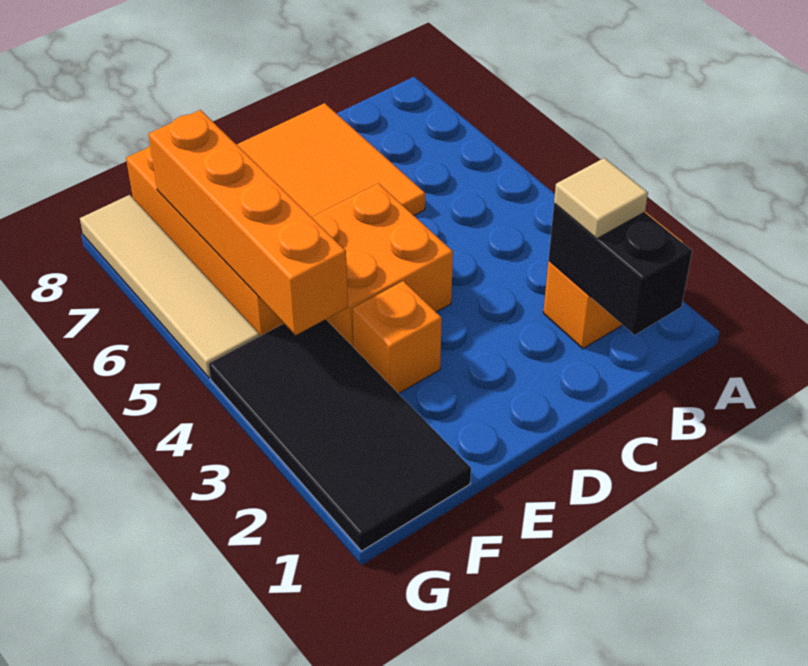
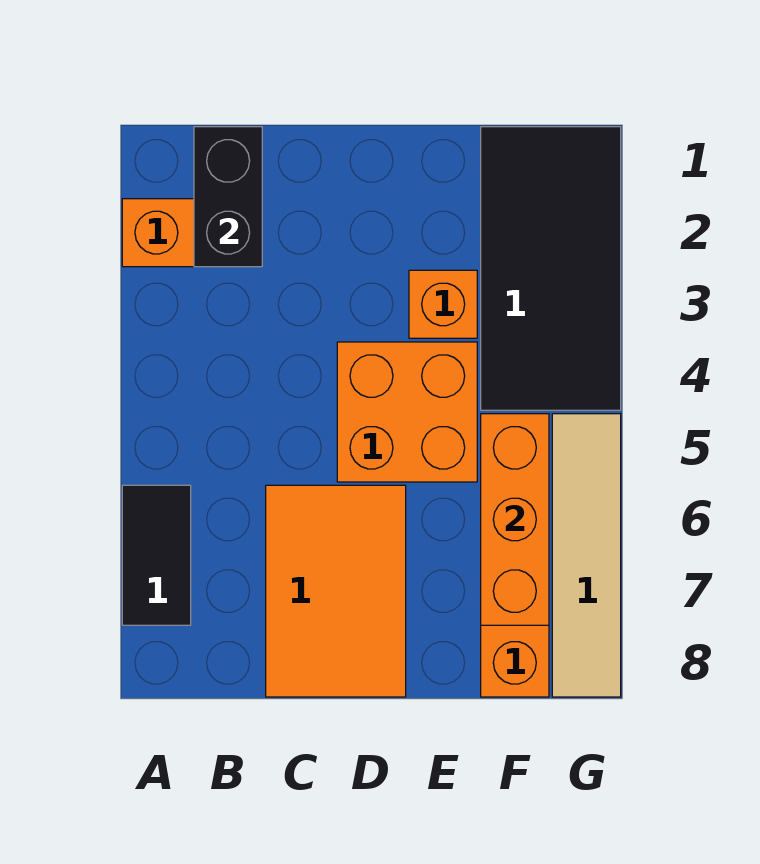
none -> black tile A6:A7 level 1
tan tile B2 level 3 -> none
orange brick F4:F7 level 2 -> orange brick F5:F7 level 2

